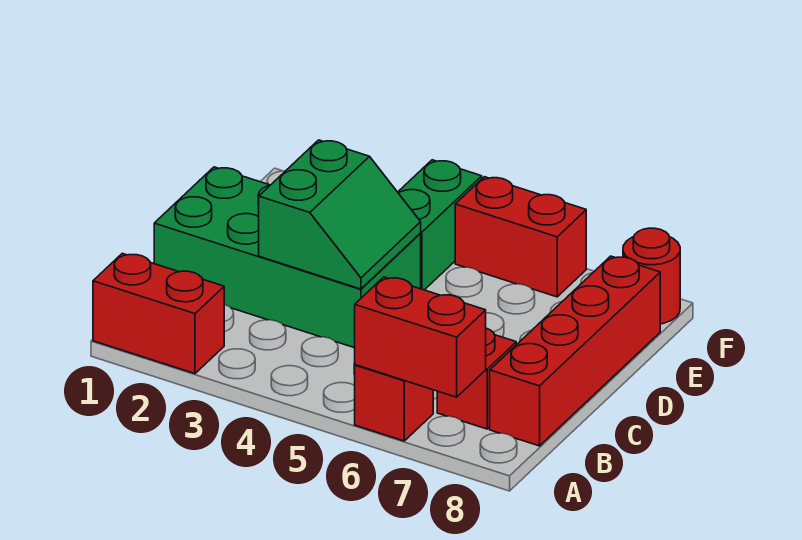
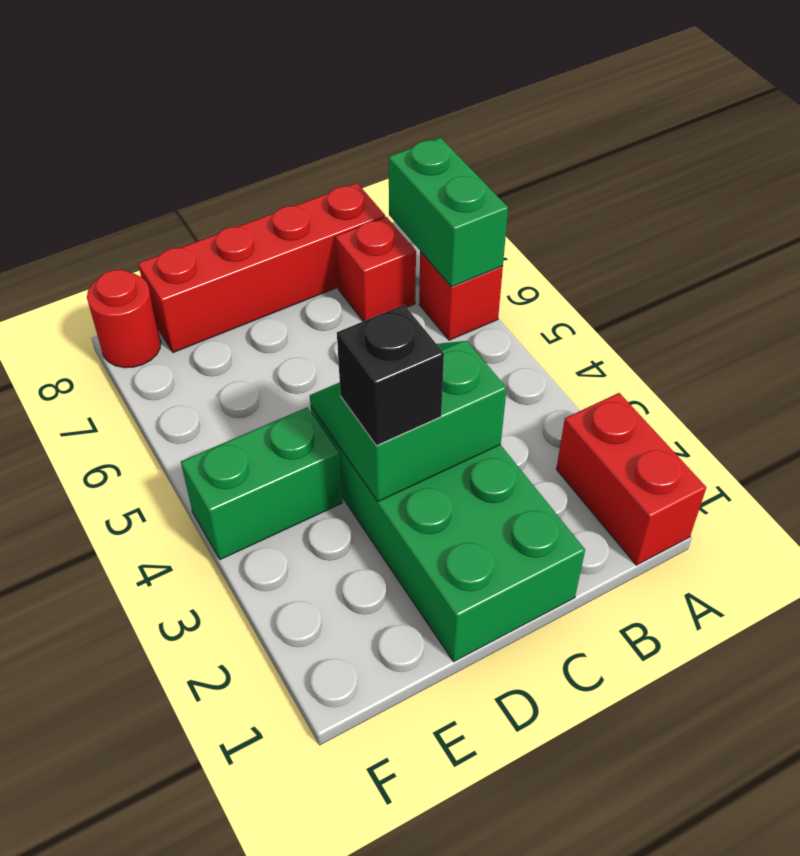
red brick A6:A7 level 2 -> green brick A6:A7 level 2
none -> black brick D3 level 3
red brick F5:F6 level 1 -> none

